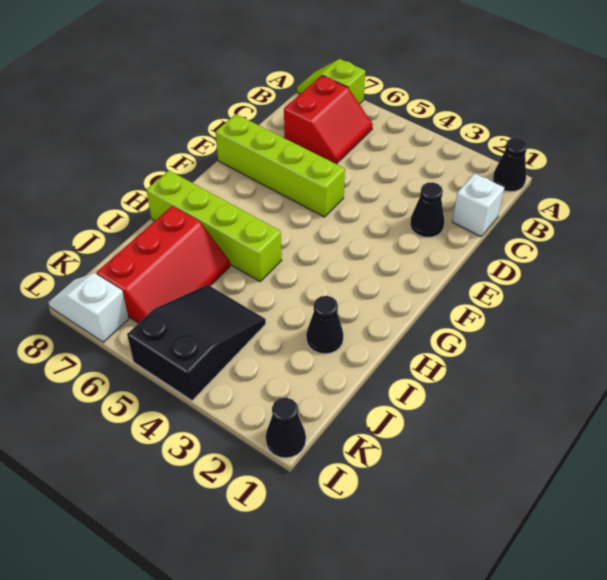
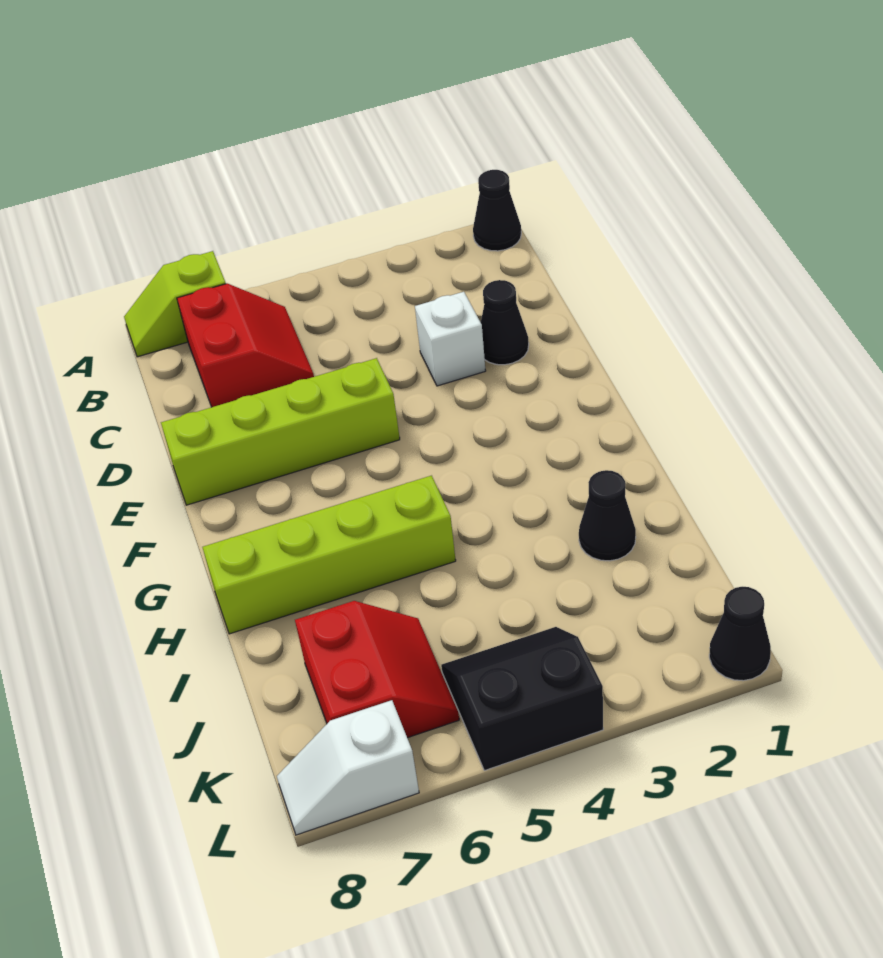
white brick C1 level 1 -> white brick D3 level 1
red slope I6:K7 level 1 top 7 -> red slope J6:K7 level 1 top 7
black slope J4:L5 level 1 top L -> black slope K4:L5 level 1 top L

